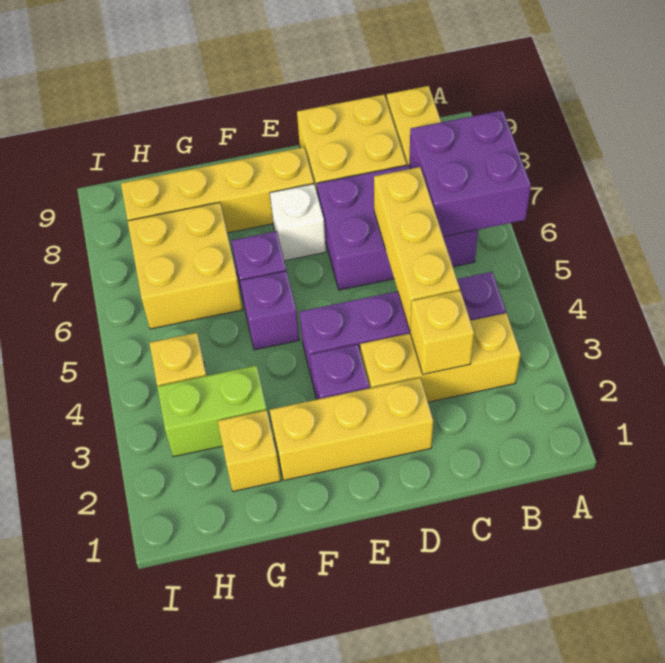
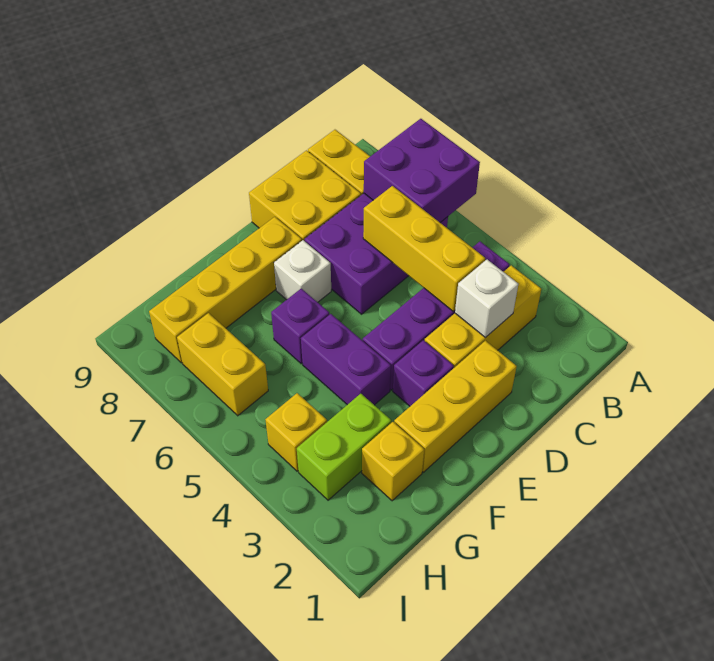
yellow brick C3 level 2 -> white brick C3 level 2
purple brick F5 level 1 -> purple brick F4:F5 level 1
yellow brick G6:H7 level 1 -> yellow brick H6:H7 level 1

